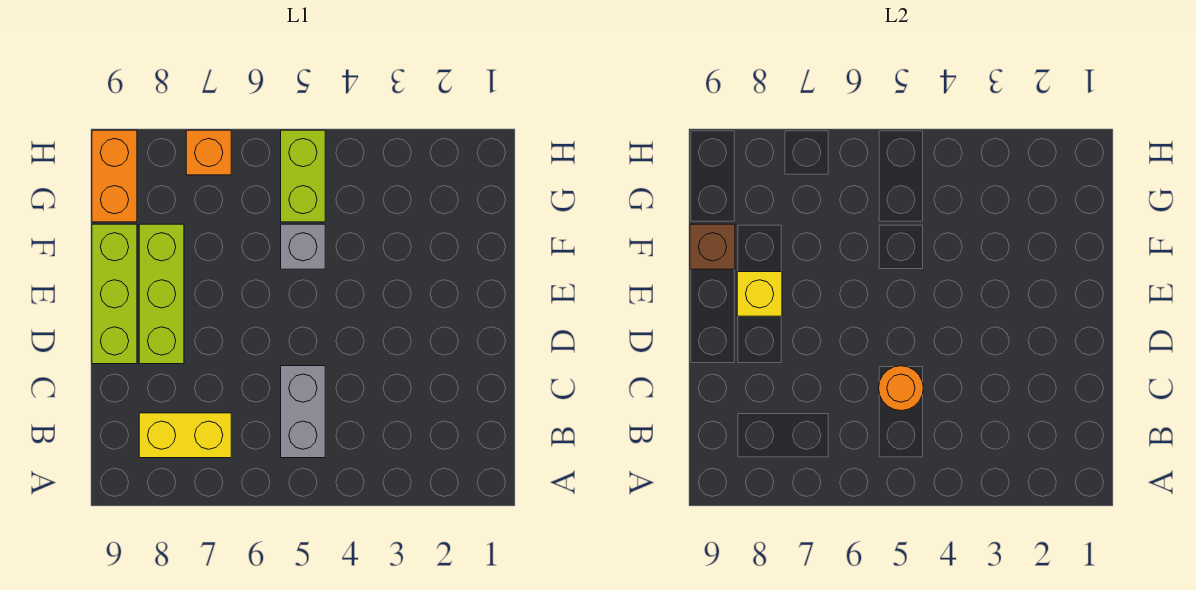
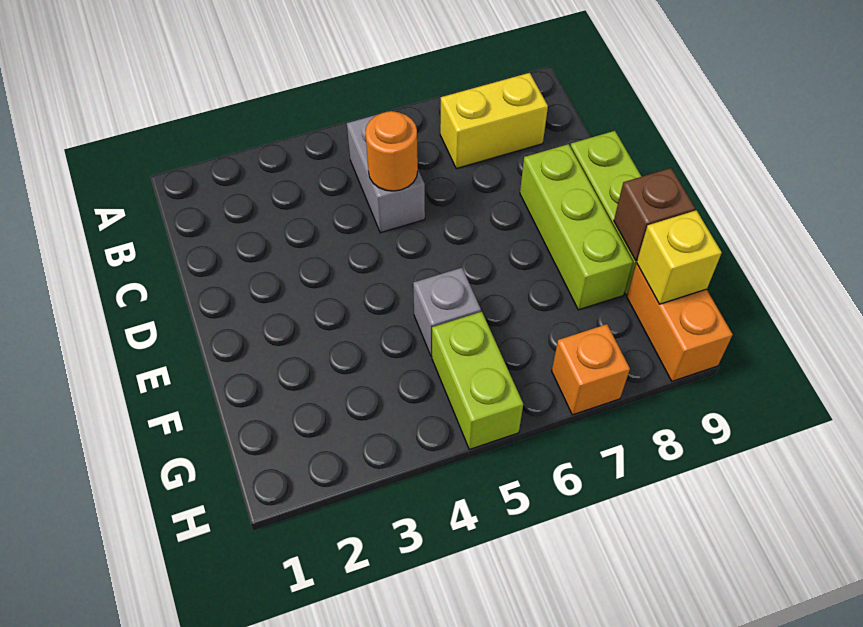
yellow brick E8 level 2 -> yellow brick G9 level 2

